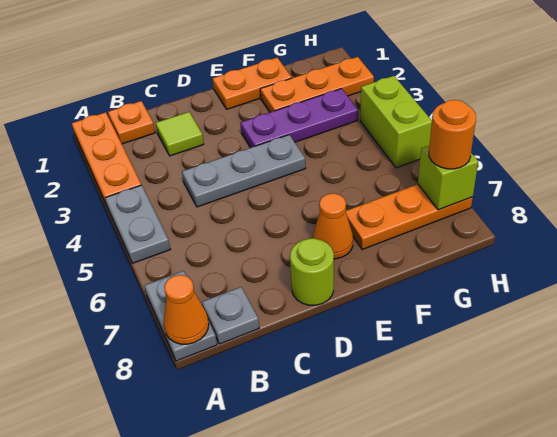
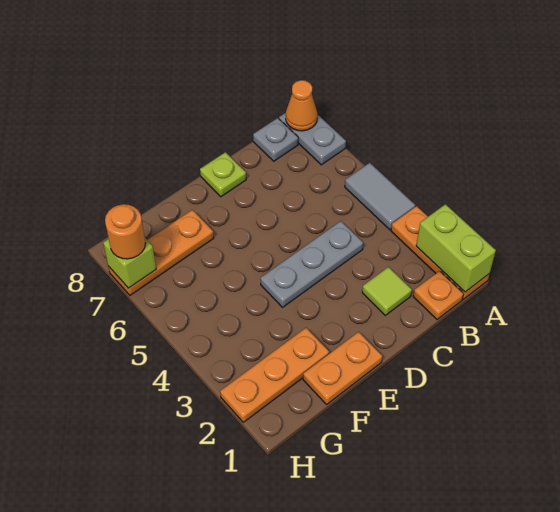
grey plate A4:A5 level 1 -> grey tile A4:A5 level 1
lime round brick D8 level 1 -> lime plate D8 level 1
purple plate E3:G3 level 1 -> none
orange cone E7 level 1 -> none
lime brick H4:H5 level 1 -> lime brick A1:A2 level 2

